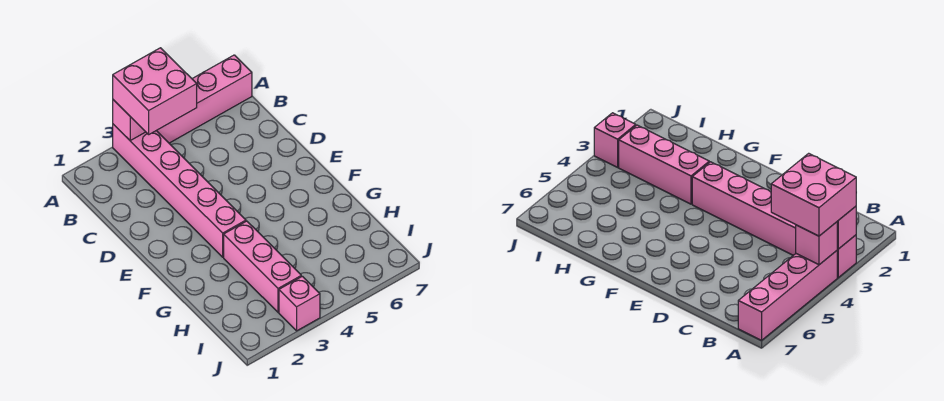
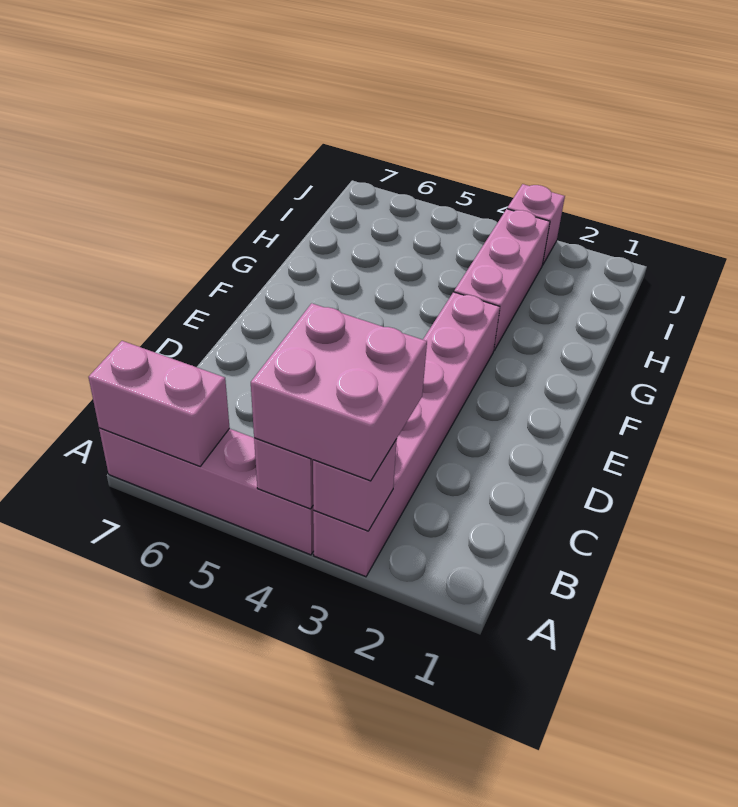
none -> pink brick A6:A7 level 2

